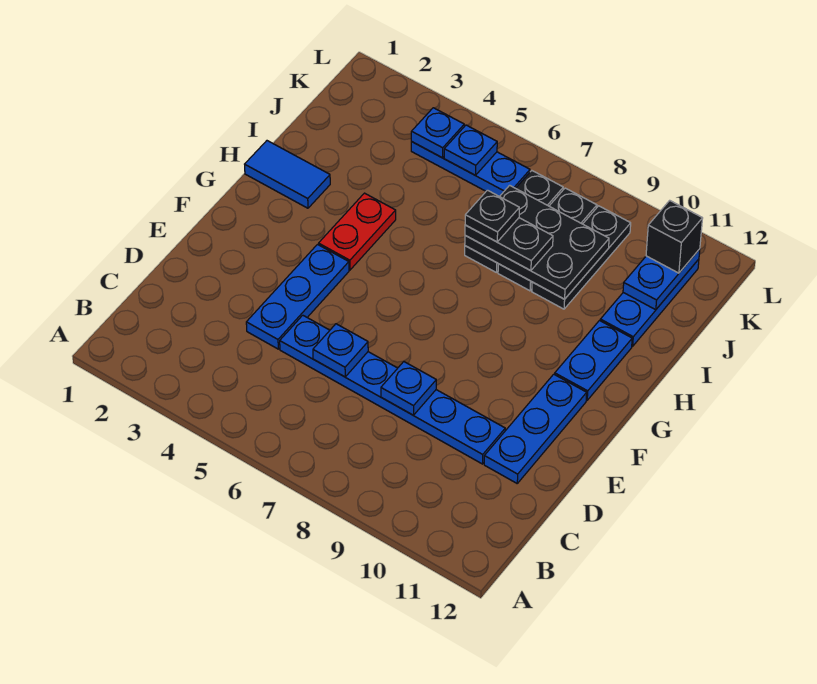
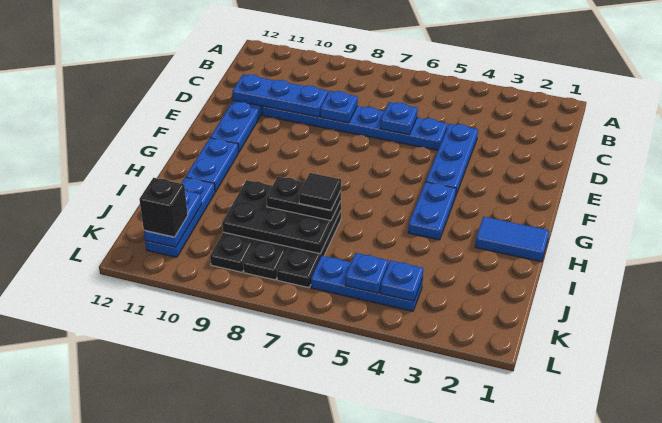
none -> blue plate D9:D11 level 2
red plate G4:H4 level 1 -> blue plate G4:H4 level 1
black plate I7 level 4 -> black tile I7 level 4

